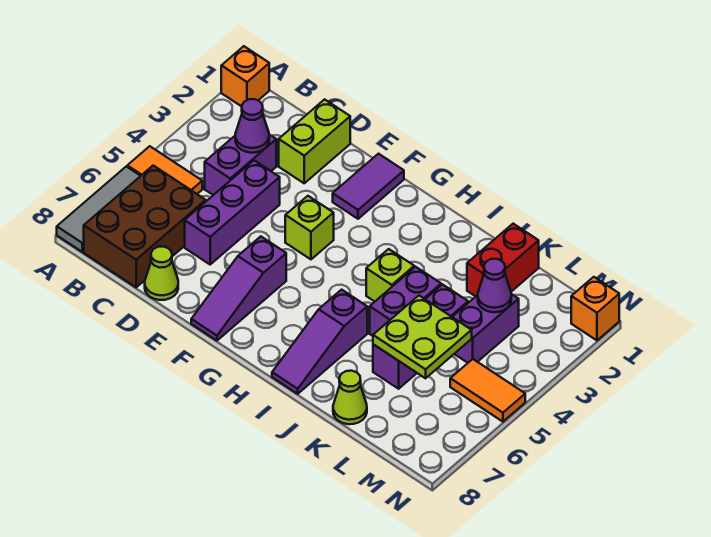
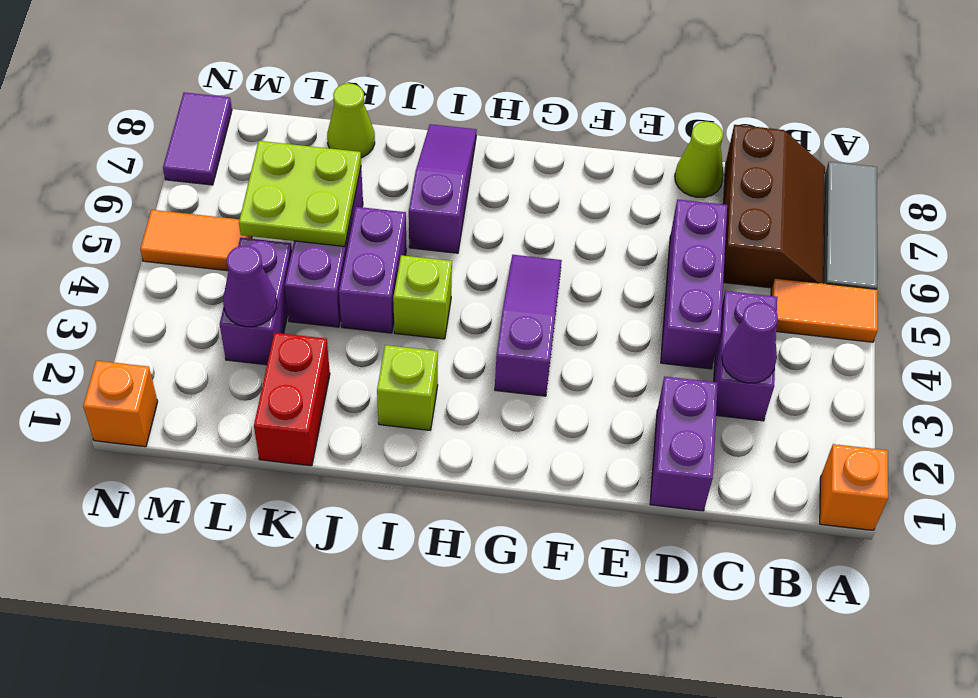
brown brick B6:C8 level 1 -> brown slope B6:C8 level 1 top C
lime brick D1:D2 level 1 -> purple brick D1:D2 level 1
purple tile F1:F2 level 1 -> purple tile N7:N8 level 1
lime brick F4 level 1 -> lime brick I2 level 1
purple slope F6:F8 level 1 top 6 -> purple slope G3:G5 level 1 top 3

